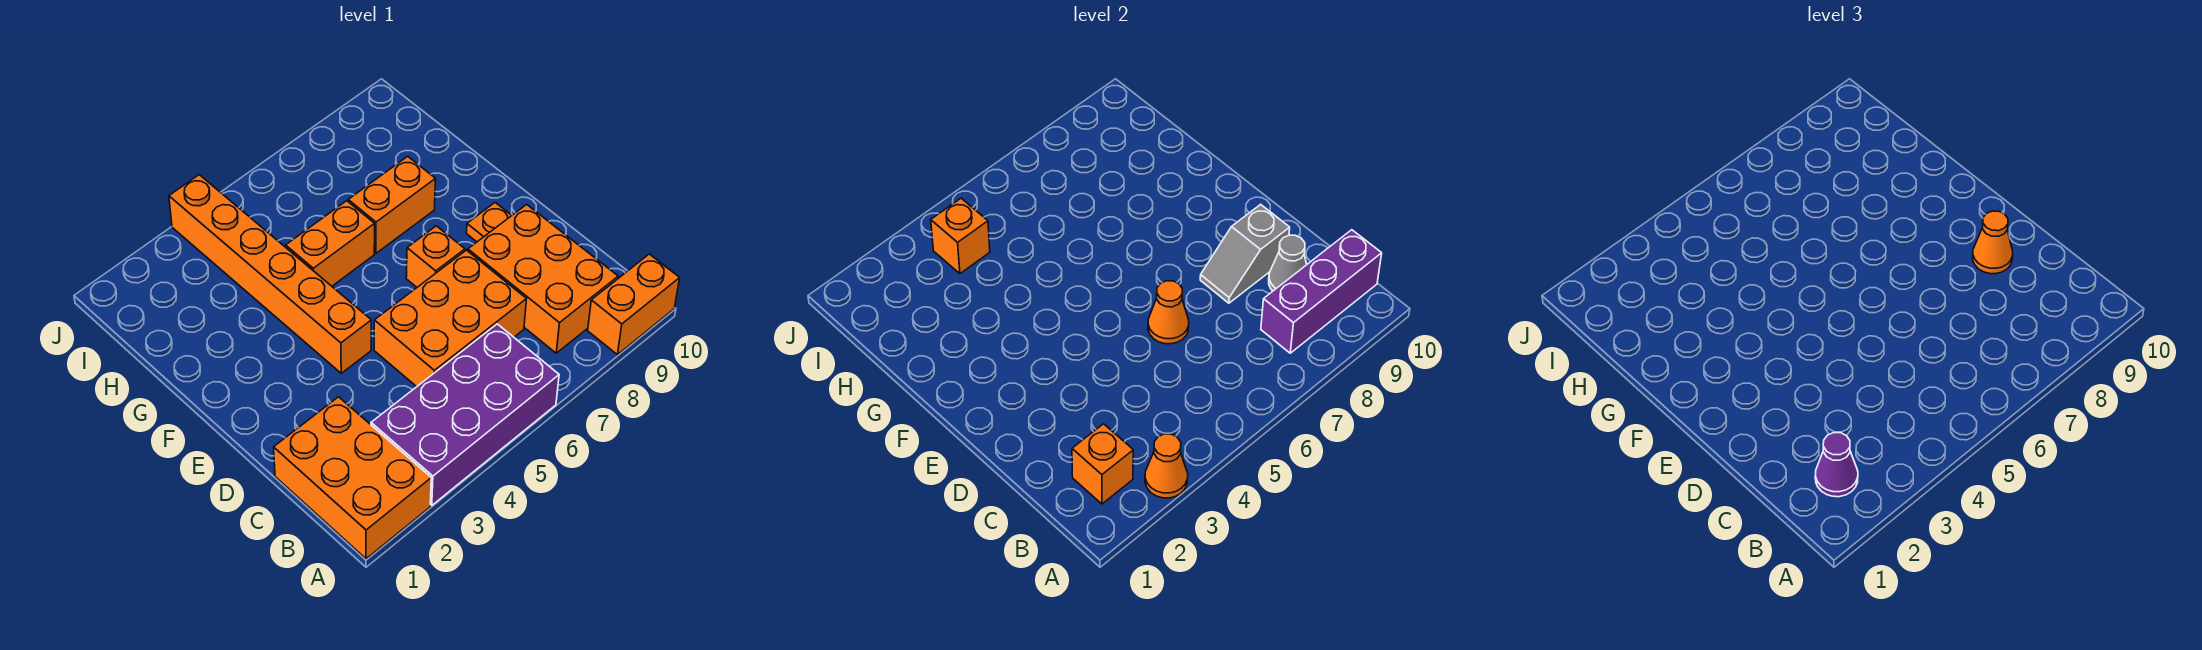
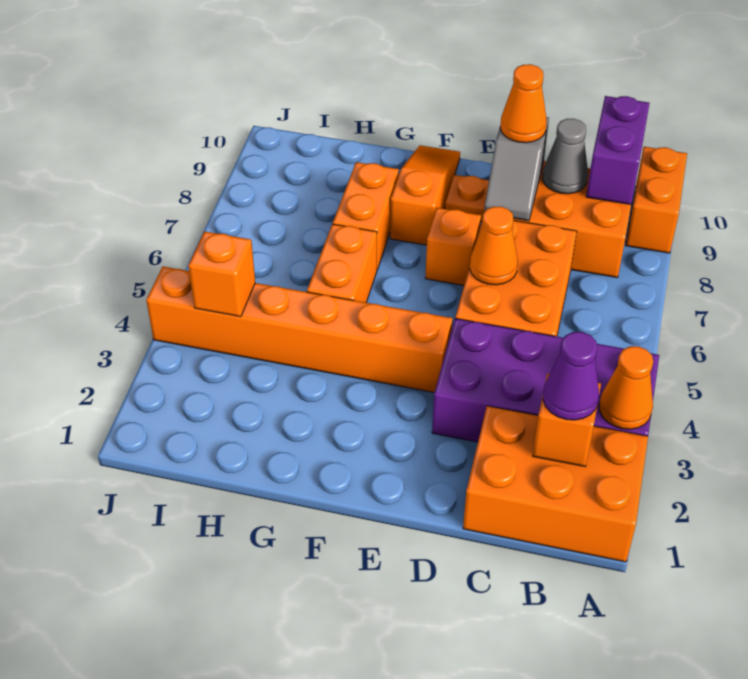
purple brick A3:B6 level 1 -> purple brick A3:D4 level 1
purple brick B8:B10 level 2 -> purple brick B9:B10 level 2
none -> orange slope F8:F10 level 1 top 8

